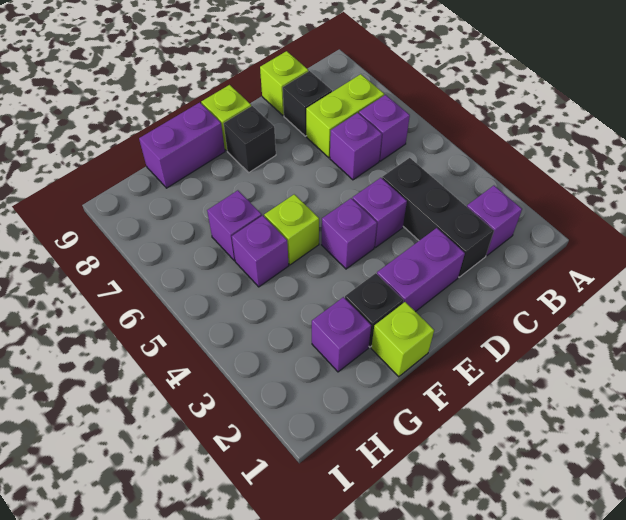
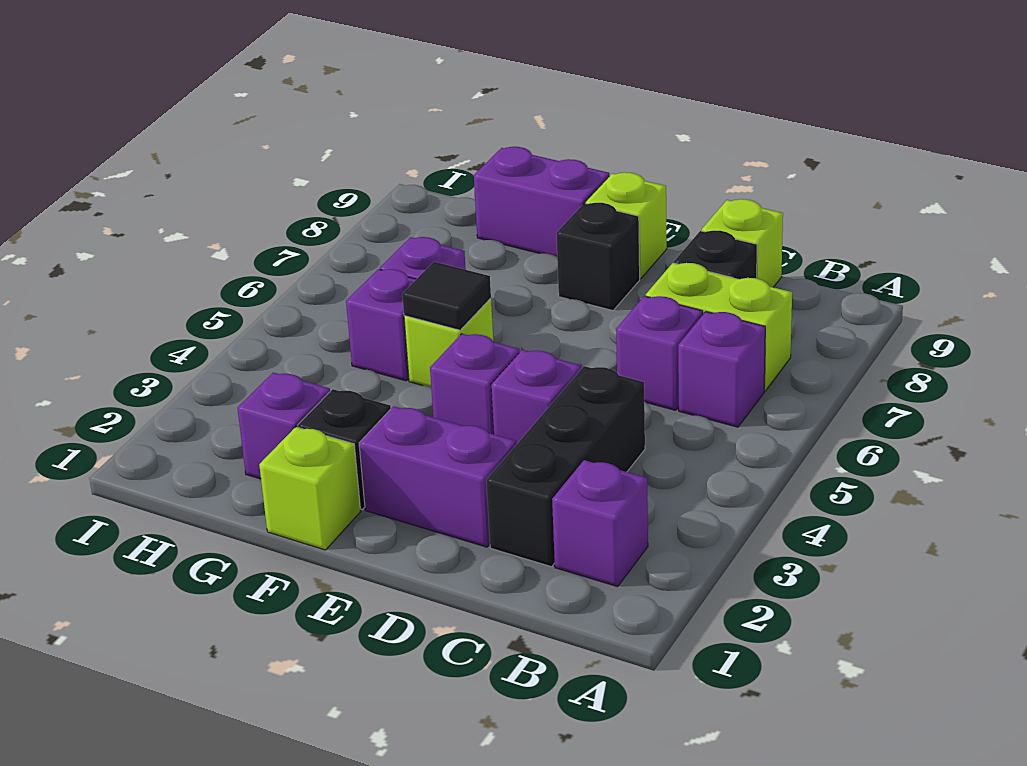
none -> black tile F5 level 2

